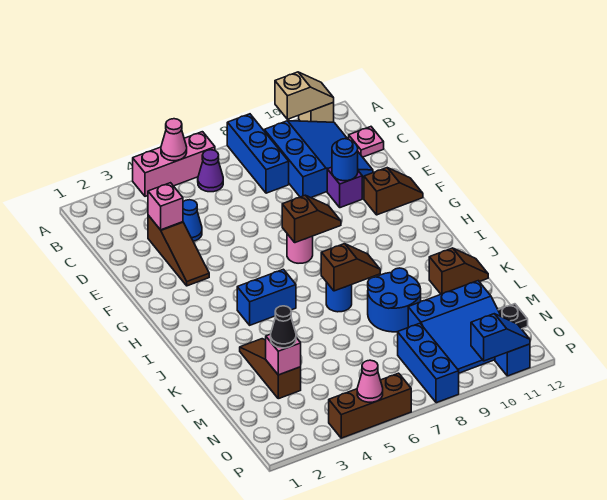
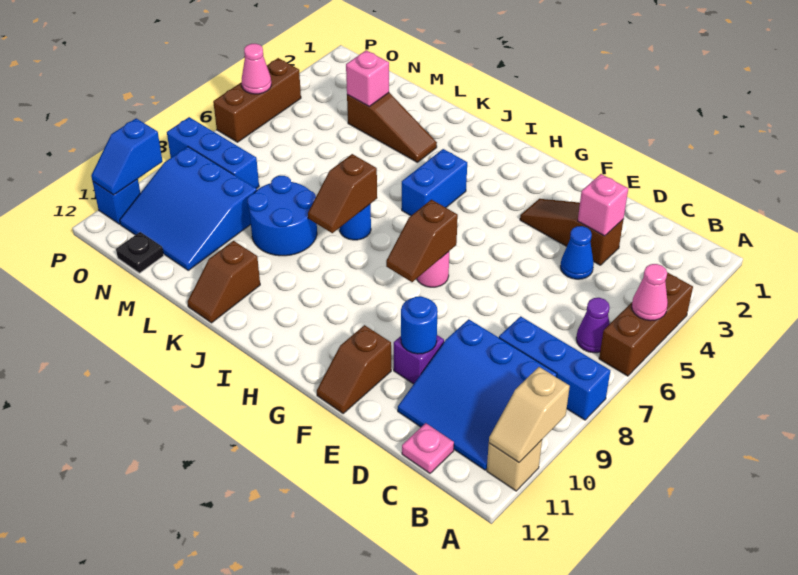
pink brick A4:A6 level 1 -> brown brick A4:A6 level 1
black cone M3 level 3 -> none
blue slope M9:O11 level 1 top M -> blue slope M9:O11 level 1 top 9

